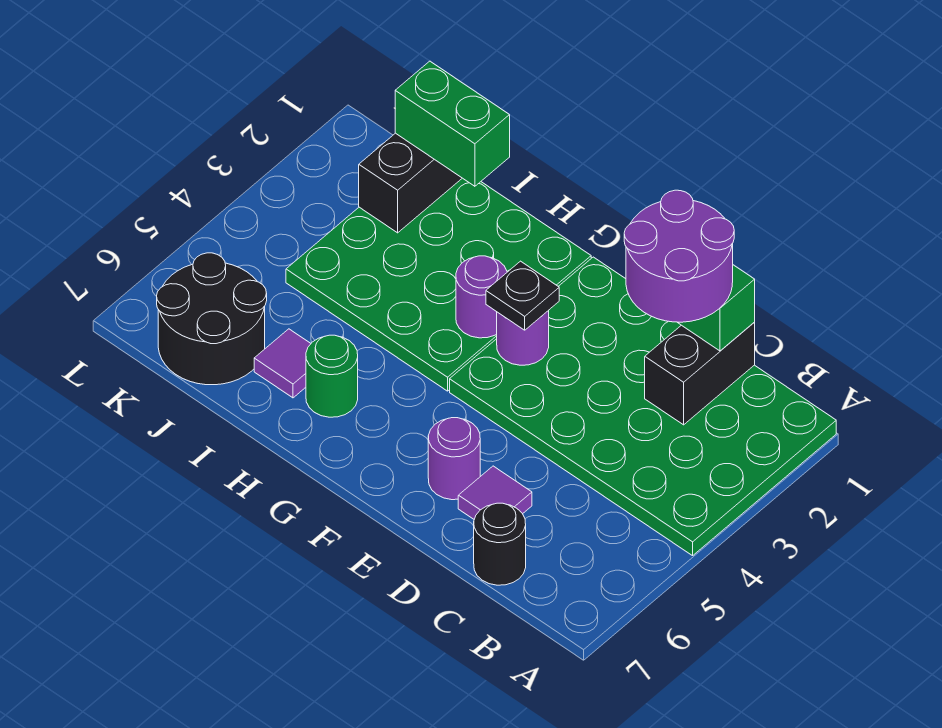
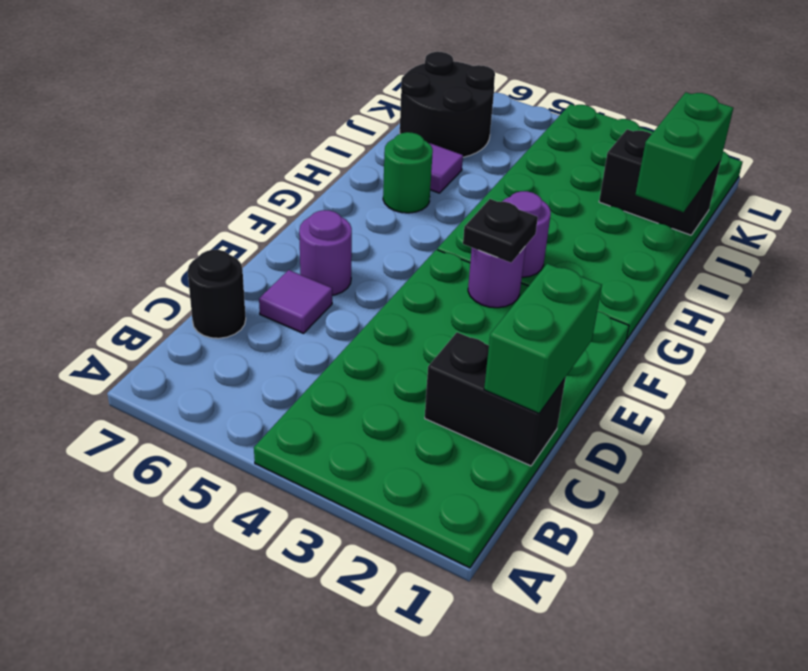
purple round brick C1:D2 level 4 -> none
green plate G1:J4 level 1 -> green plate G1:L4 level 1

